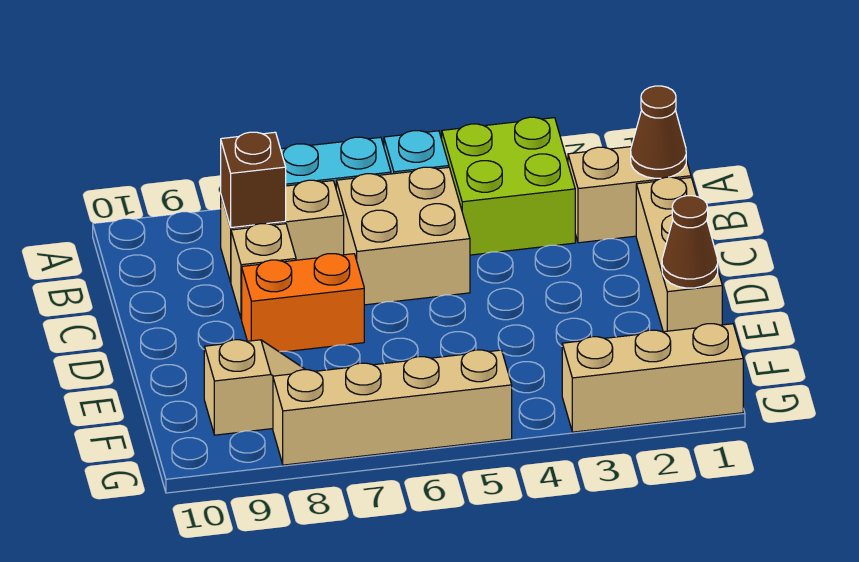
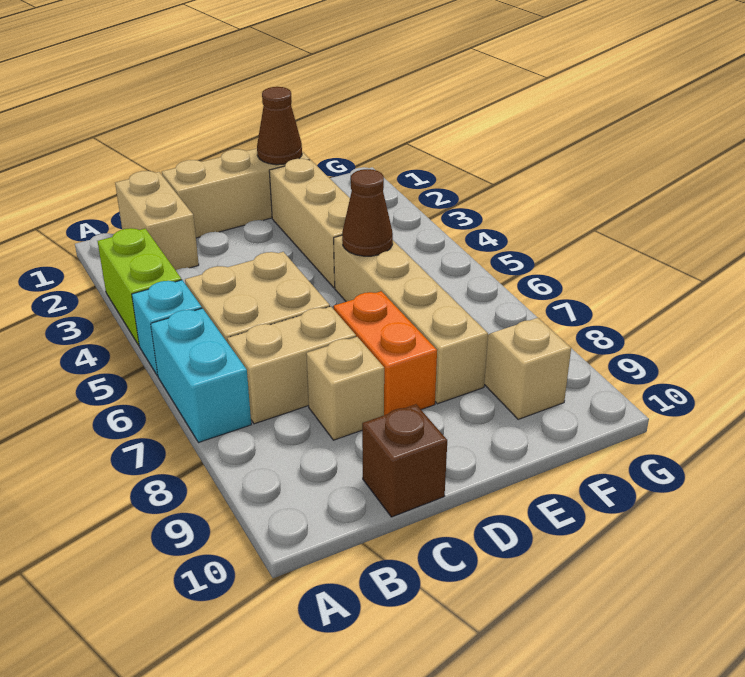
lime brick A3:B4 level 1 -> lime brick A3:A4 level 1
brown cone B1 level 2 -> brown cone E5 level 2
tan brick B7:B8 level 1 -> tan brick B7:C7 level 1
brown brick B8 level 2 -> brown brick C10 level 1
tan brick G1:G3 level 1 -> tan brick E2:E4 level 1
tan brick G5:G8 level 1 -> tan brick E5:E8 level 1

